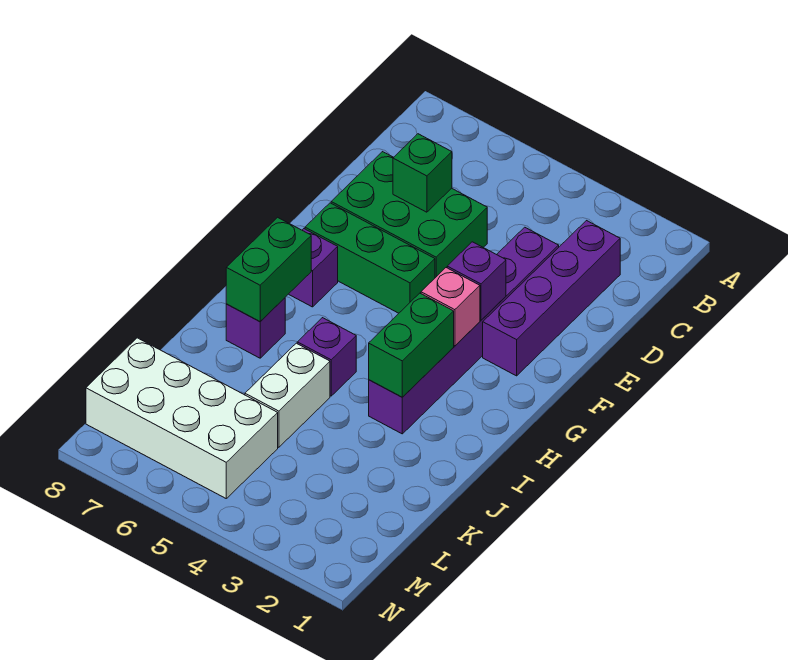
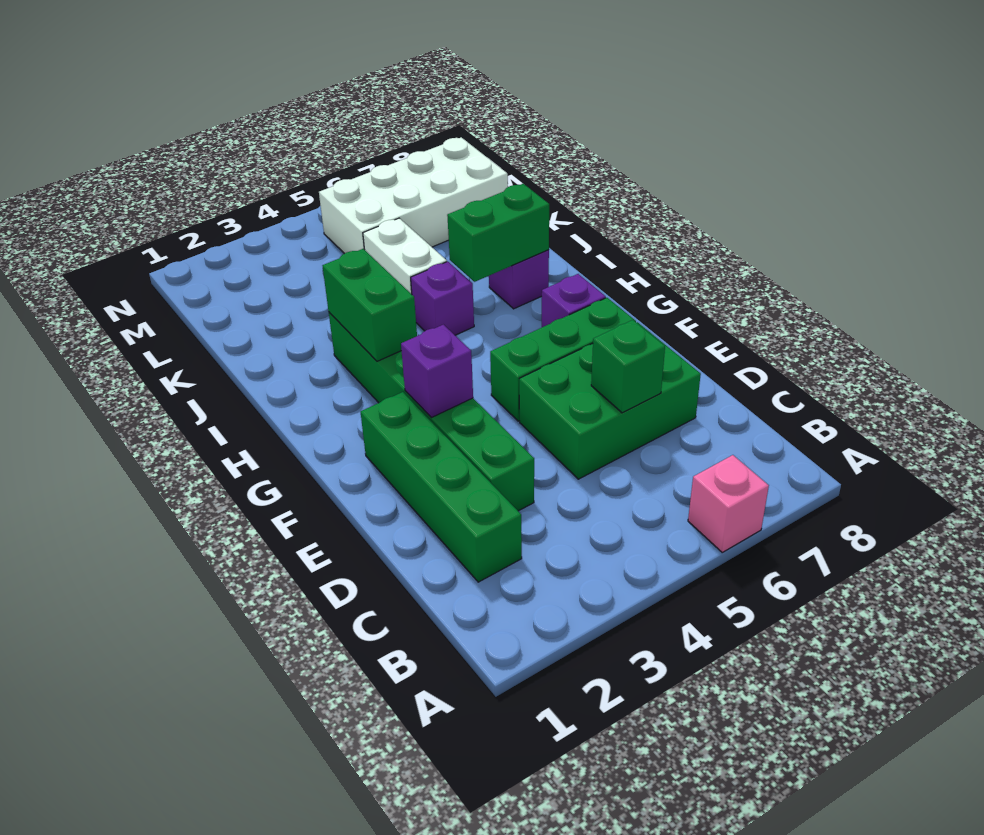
purple brick C2:F2 level 1 -> green brick C2:F2 level 1
purple brick D3:I3 level 1 -> green brick D3:I3 level 1
pink brick G3 level 2 -> pink brick A6 level 1
green brick H7:I7 level 2 -> green brick I6:I7 level 2

